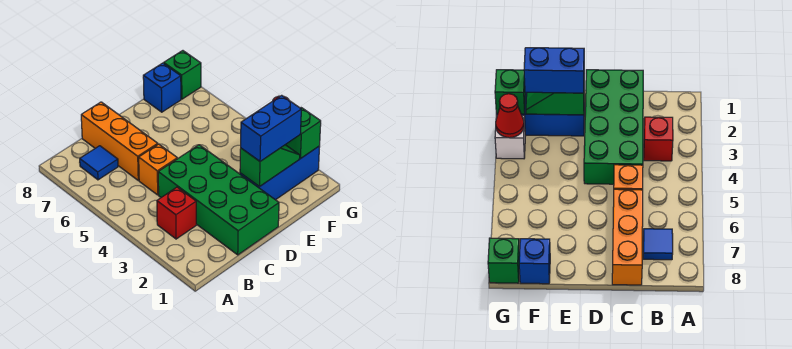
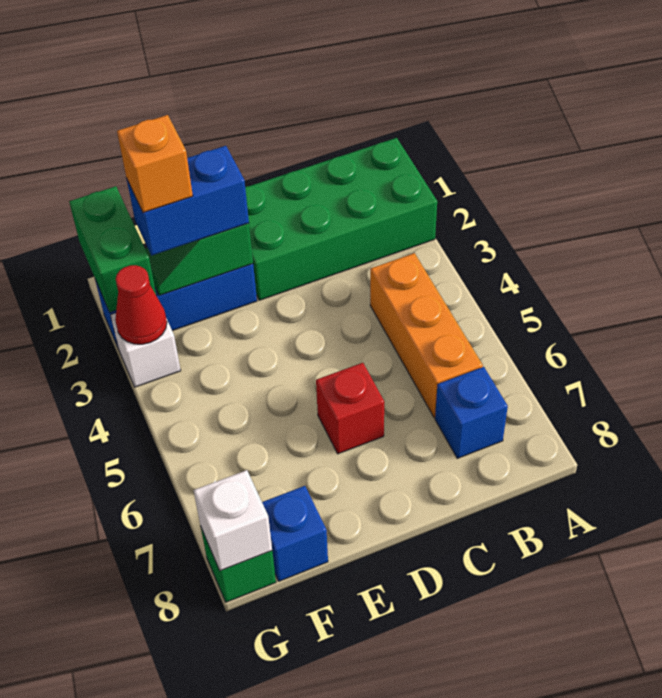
red brick B3 level 1 -> red brick D6 level 1
blue tile B7 level 1 -> blue brick B7 level 1
green brick C1:D4 level 1 -> green brick A1:D2 level 1
orange brick C5 level 1 -> orange brick F2 level 4
orange brick C6:C8 level 1 -> orange brick B4:B6 level 1
green brick G2 level 2 -> green brick G1:G2 level 2
none -> white brick G8 level 2

